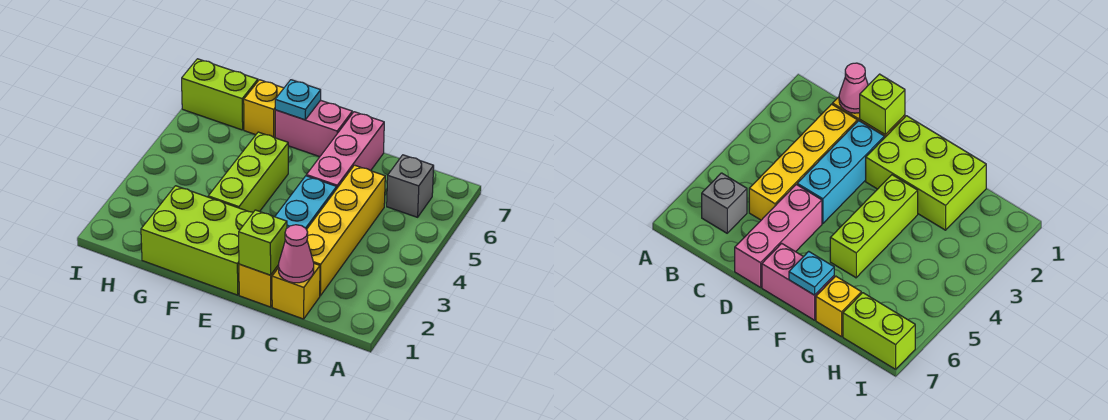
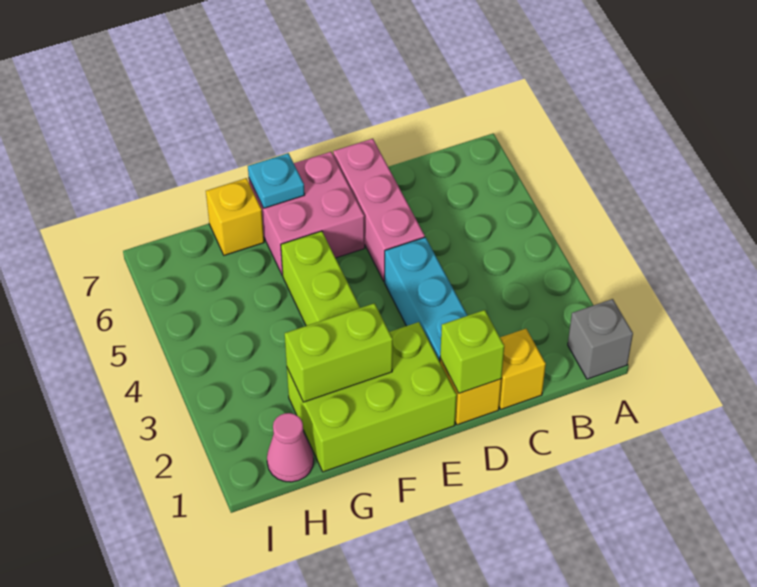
grey brick B6 level 1 -> grey brick A1 level 1
pink cone C1 level 2 -> pink cone H1 level 1
yellow brick C2:C5 level 1 -> none
pink brick E7:F7 level 1 -> pink brick E6:F7 level 1
lime brick H7:I7 level 1 -> lime brick F2:G2 level 2

